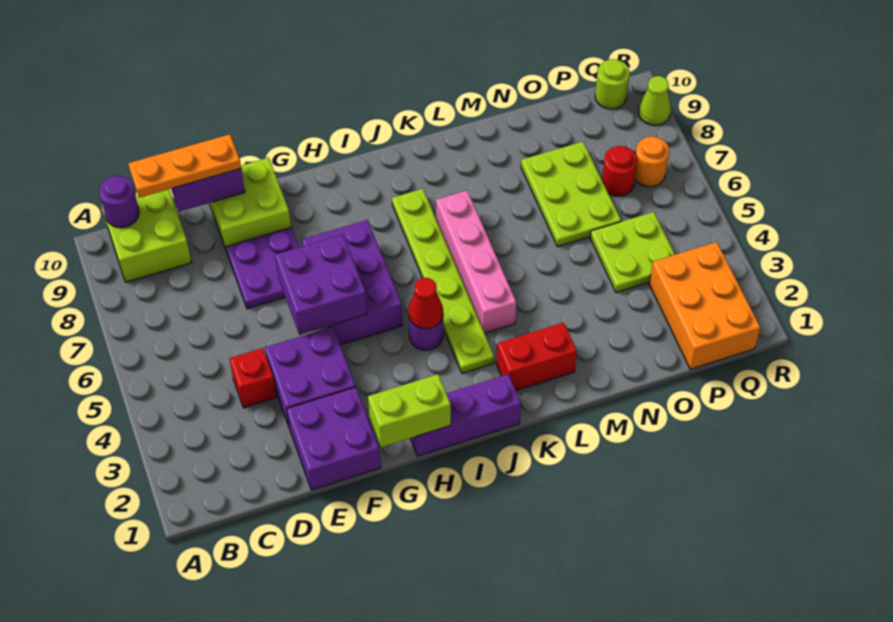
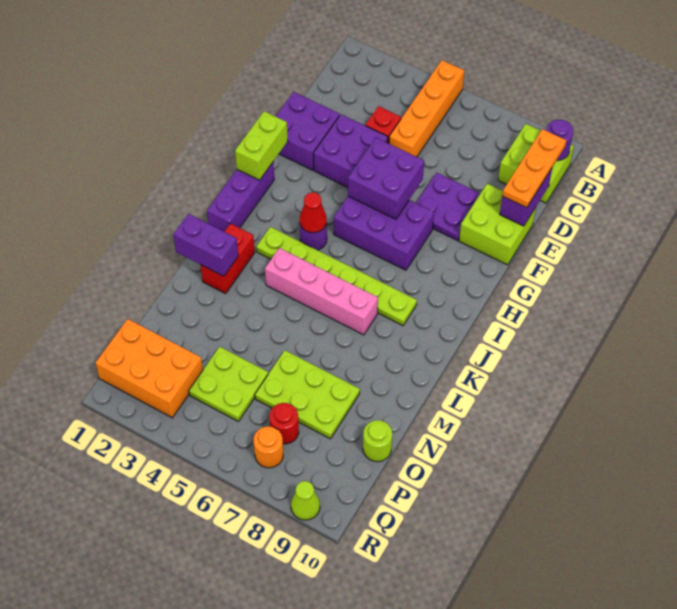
none -> orange brick A5:D5 level 1
none -> purple brick L1:L2 level 2
lime round brick Q10 level 1 -> lime round brick O10 level 1

